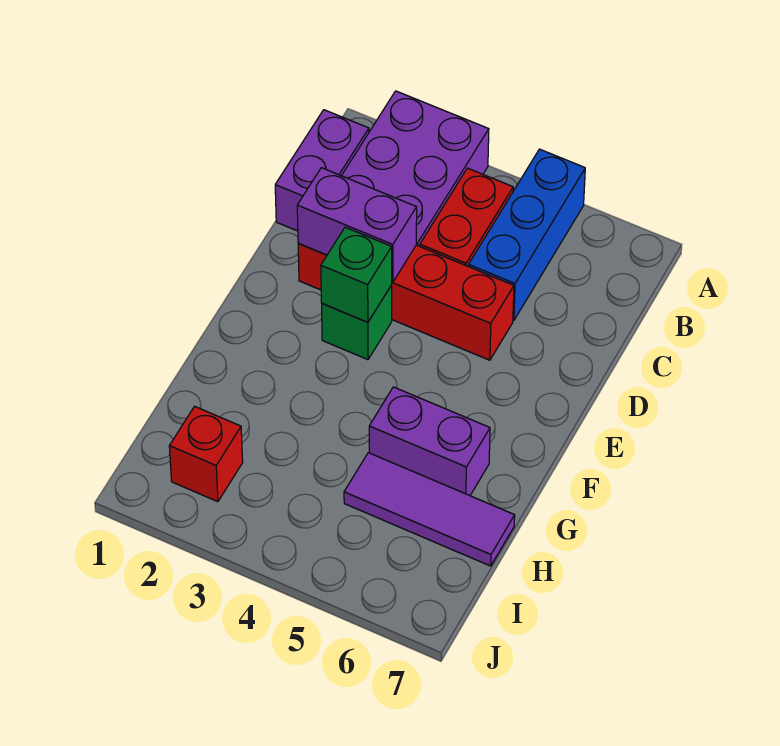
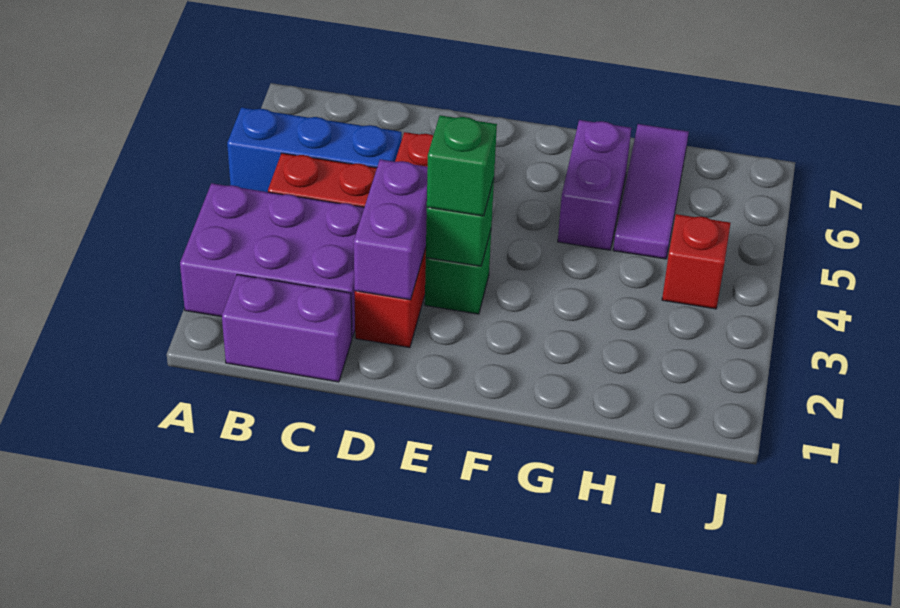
none -> green brick E3 level 3
red brick I2 level 1 -> red brick I4 level 1

